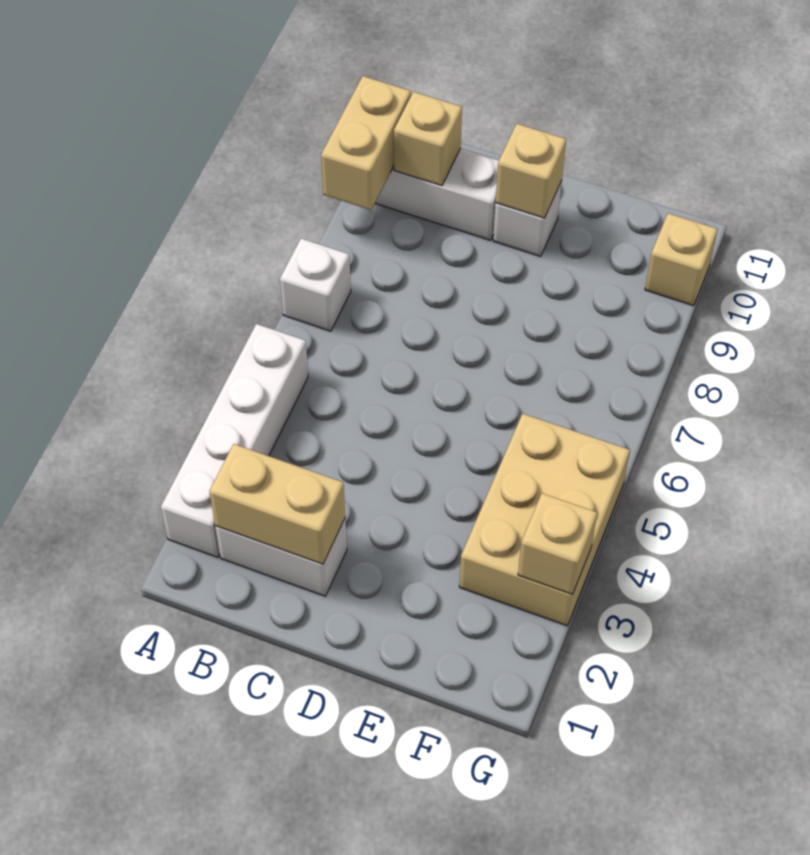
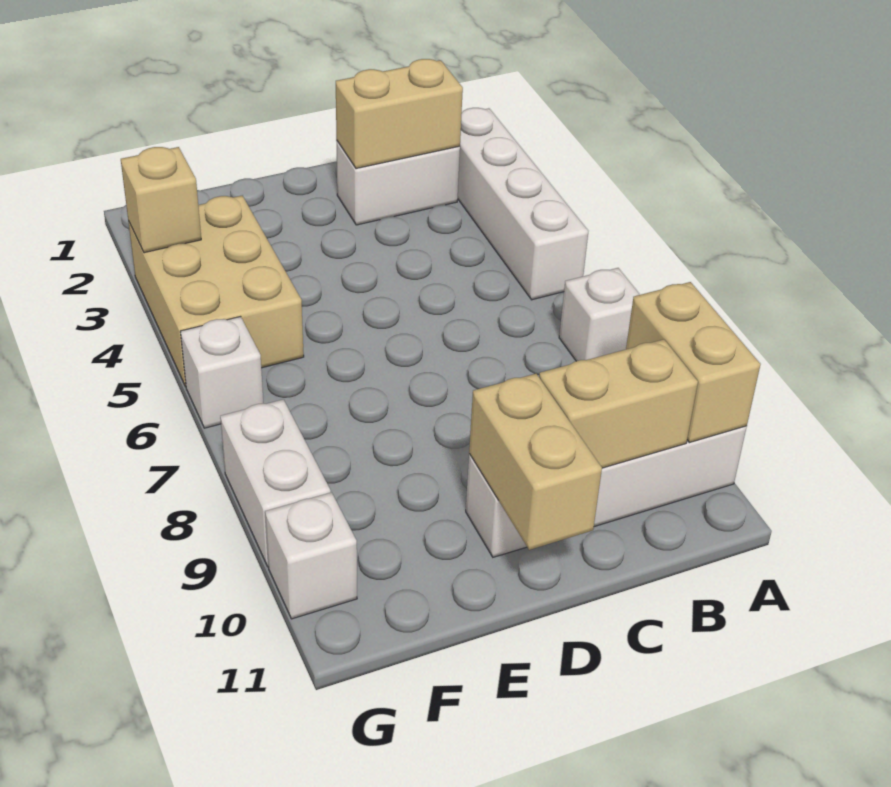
tan brick B10 level 2 -> tan brick B10:C10 level 2
tan brick D10 level 2 -> tan brick D10:D11 level 2
none -> white brick G6 level 1
none -> white brick G8:G9 level 1
tan brick G10 level 1 -> white brick G10 level 1

